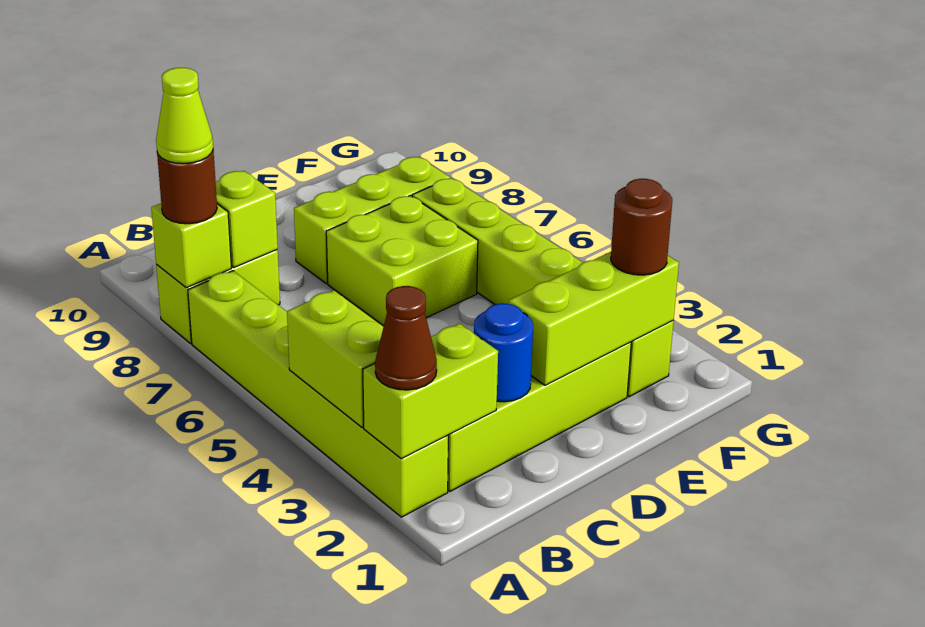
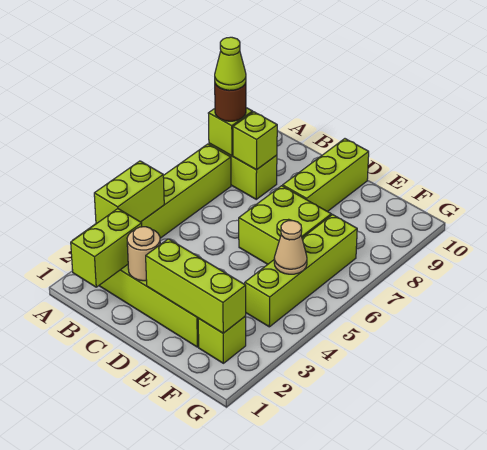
lime brick A2:B2 level 2 -> lime brick B1:B2 level 2
brown cone A2 level 3 -> none
blue round brick C2 level 2 -> tan round brick C2 level 2
lime brick D8:F8 level 1 -> lime brick D8:D10 level 1
brown round brick F2 level 3 -> none
none -> tan cone F5 level 2

